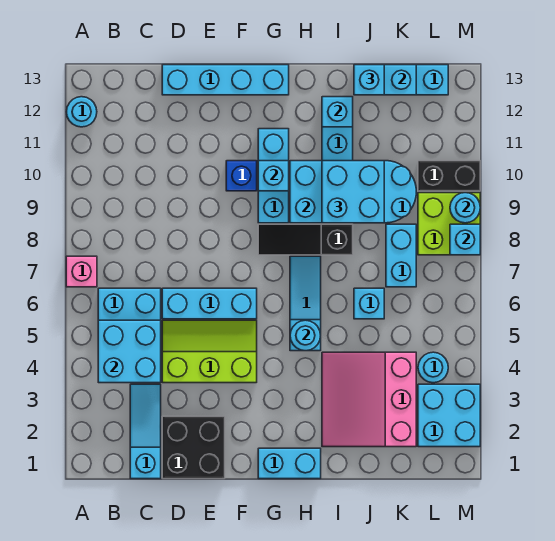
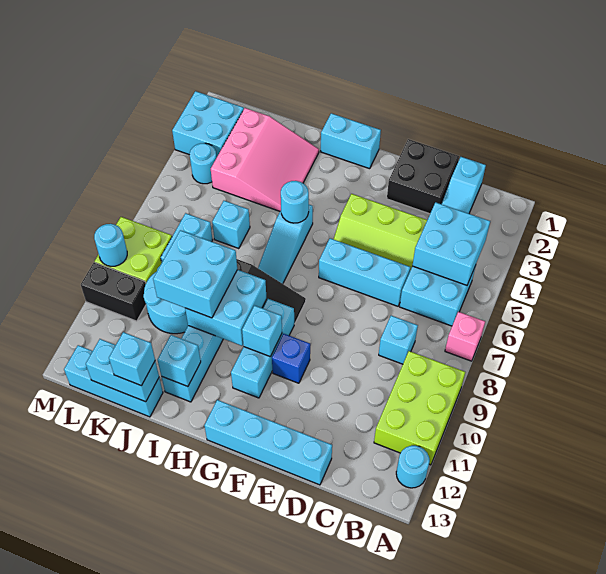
none -> lime brick A9:B11 level 1
cyan brick M8 level 2 -> cyan brick C8 level 1

